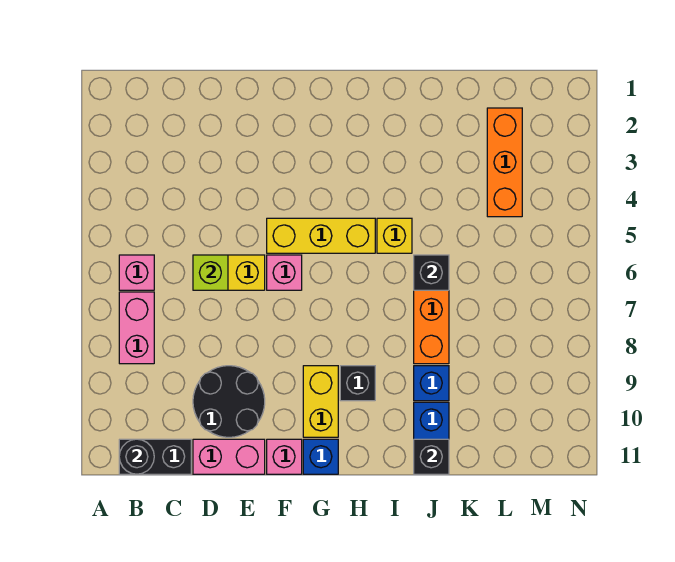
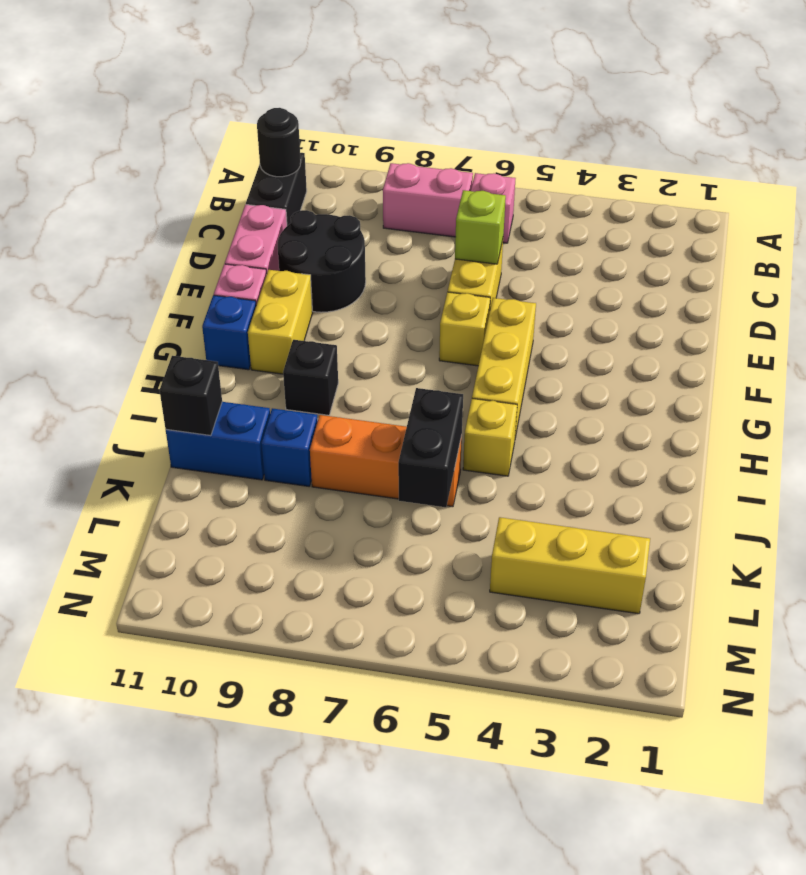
pink brick F6 level 1 -> yellow brick F6 level 1
yellow brick G9:G10 level 1 -> yellow brick F10:G10 level 1
black brick J6 level 2 -> black brick J6:K6 level 2
orange brick L2:L4 level 1 -> yellow brick L2:L4 level 1

